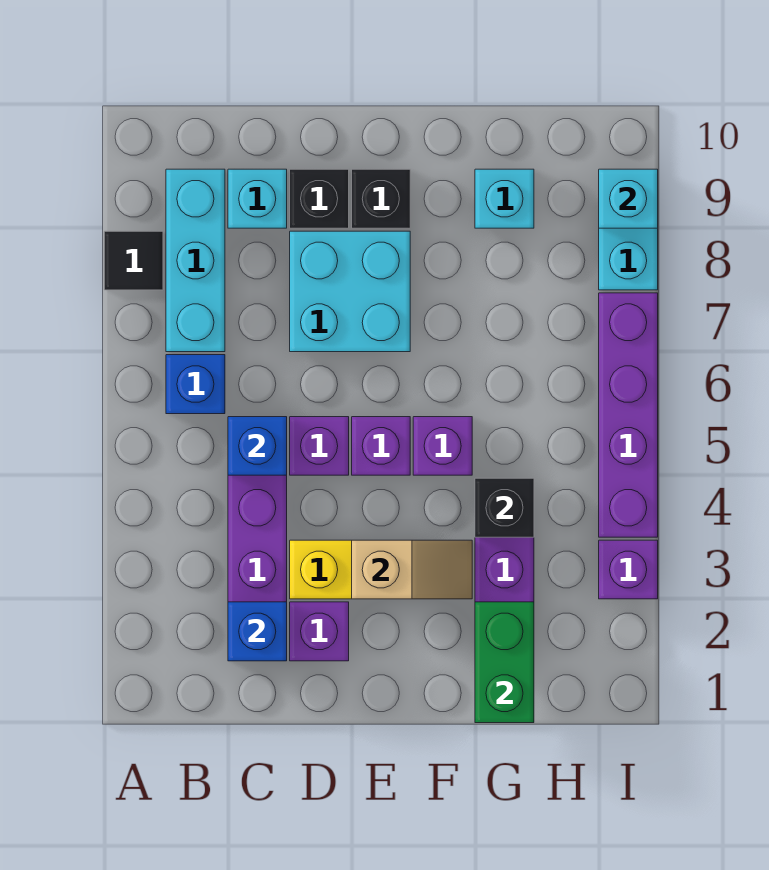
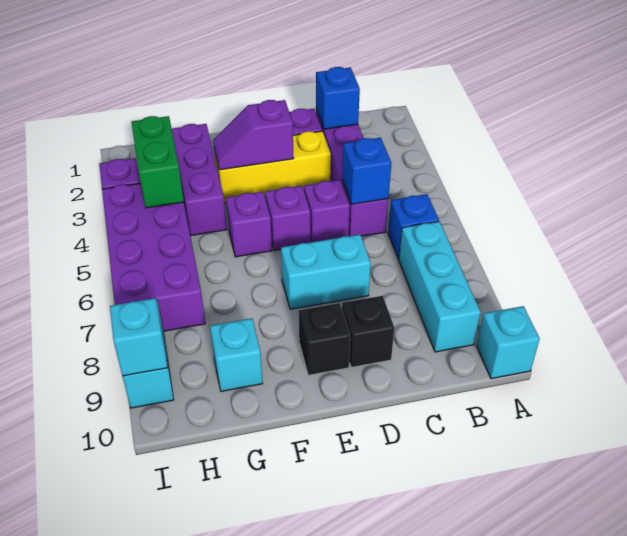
black tile A8 level 1 -> none
cyan brick C9 level 1 -> cyan brick A10 level 1
cyan brick D7:E8 level 1 -> cyan brick D7:E7 level 1
tan slope E3:F3 level 2 top E -> purple slope E3:F3 level 2 top E
green brick G1:G2 level 2 -> green brick H3:H4 level 2
black brick G4 level 2 -> none
purple brick I4:I7 level 1 -> purple brick H4:I7 level 1

